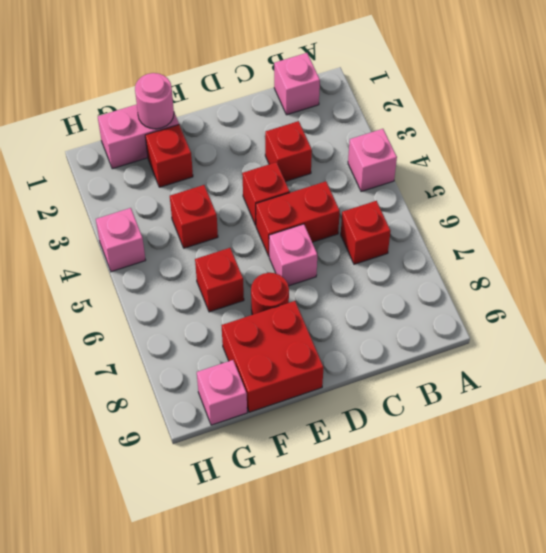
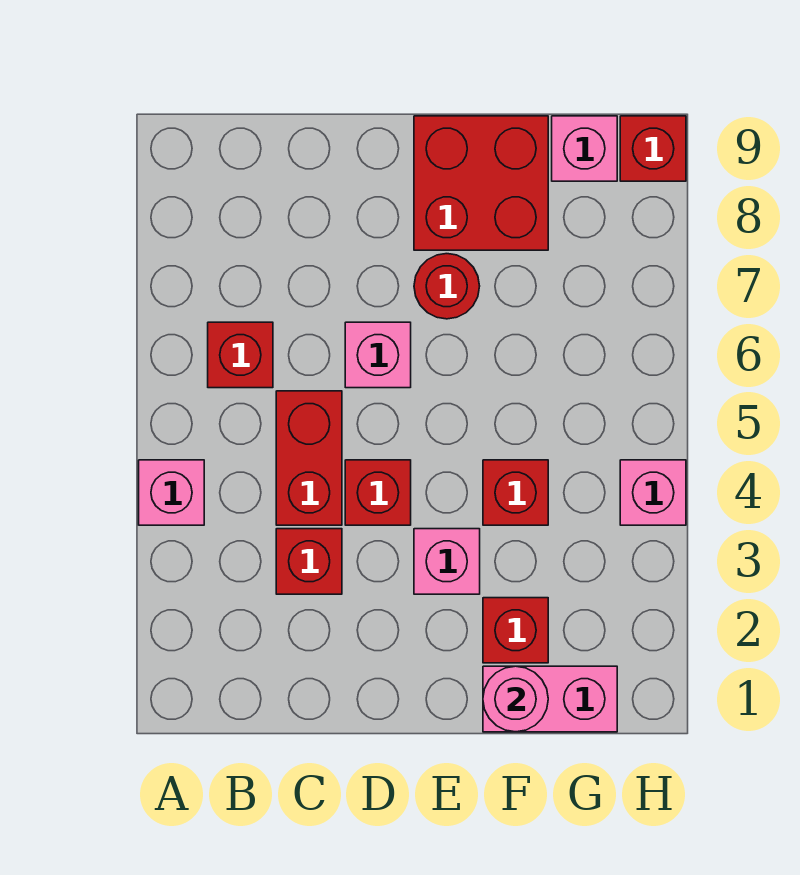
pink brick B1 level 1 -> pink brick E3 level 1
red brick C5:D5 level 1 -> red brick C4:C5 level 1
red brick F6 level 1 -> red brick H9 level 1

